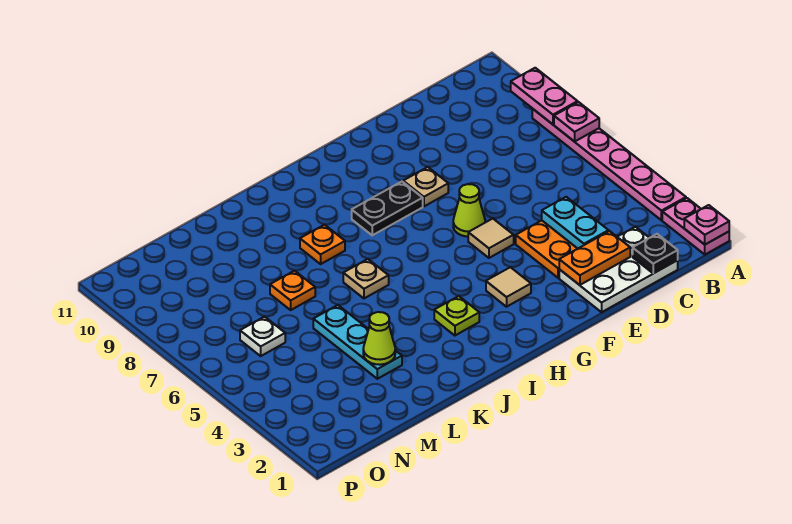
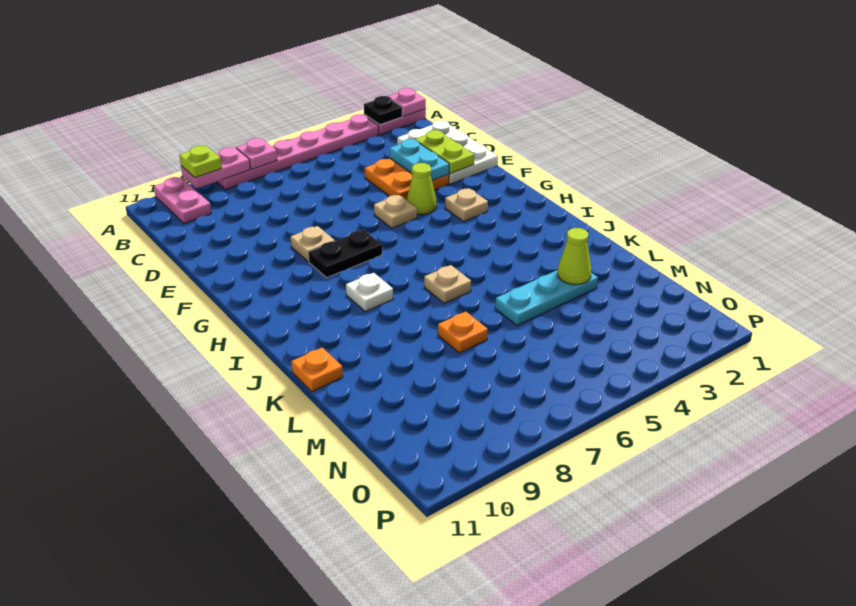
none -> pink plate A10:B10 level 1
black plate C1 level 2 -> black plate A2 level 2
orange plate D2:E2 level 2 -> lime plate D2:E2 level 2
cyan plate D3:D4 level 2 -> cyan plate D3:E3 level 2
tan tile F5 level 1 -> tan plate F5 level 1
lime cone F6 level 1 -> lime cone F4 level 1
tan tile G3 level 1 -> tan plate G3 level 1
black plate G8:H8 level 1 -> black plate G7:G8 level 1
lime plate I3 level 1 -> lime plate A9 level 3
orange plate J8 level 1 -> orange plate K11 level 1
white plate N6 level 1 -> white plate I8 level 1

